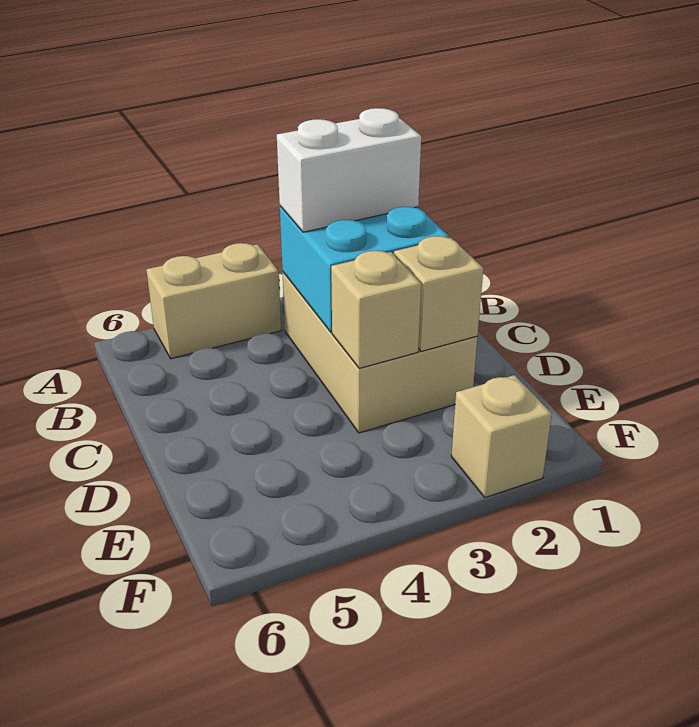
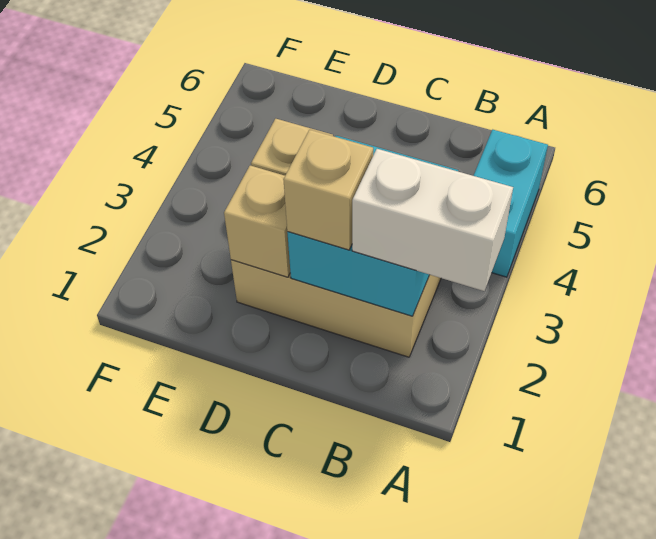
tan brick A4:A5 level 1 -> cyan brick A4:A5 level 1
white brick B2:B3 level 3 -> white brick A2:B2 level 3
tan brick F2 level 1 -> tan brick C2 level 3

